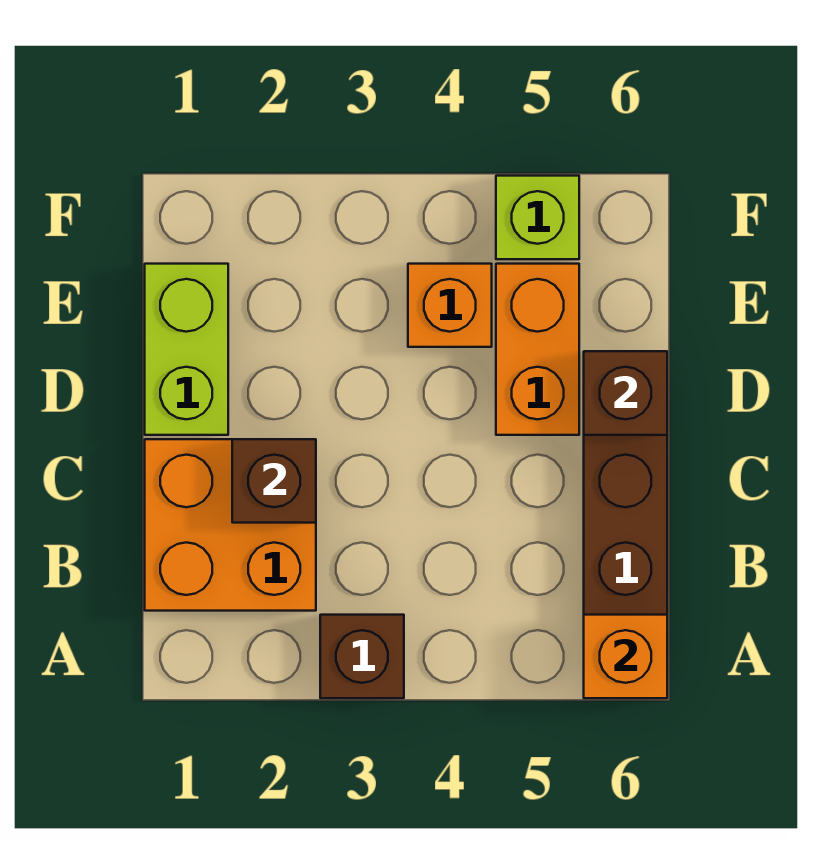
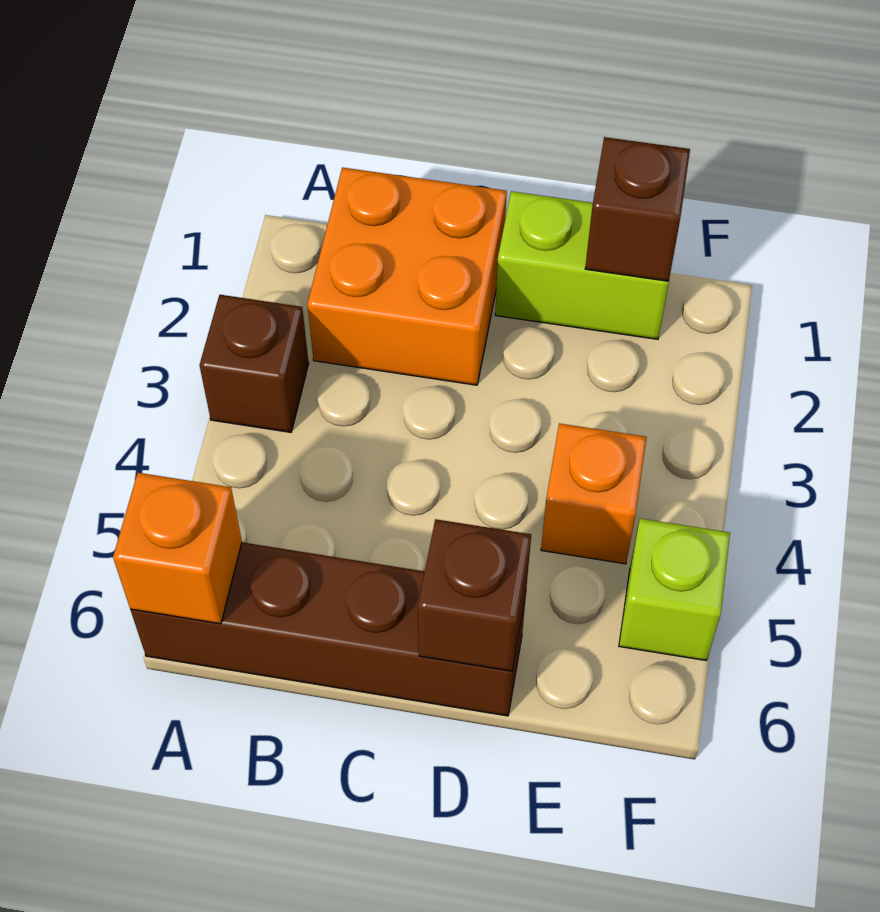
brown brick C2 level 2 -> brown brick E1 level 2
orange brick D5:E5 level 1 -> none

